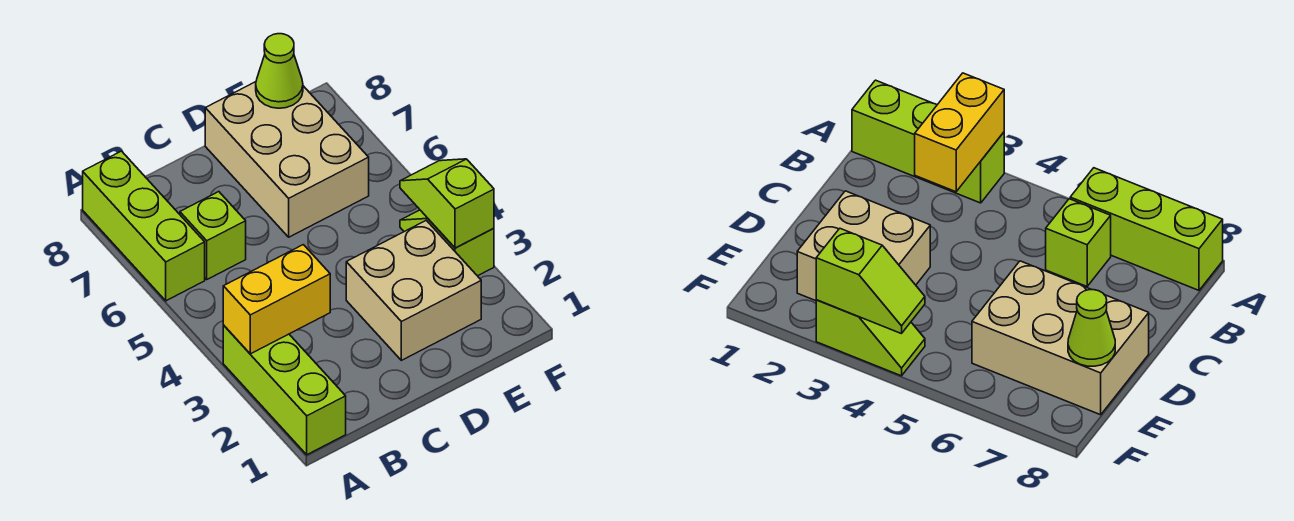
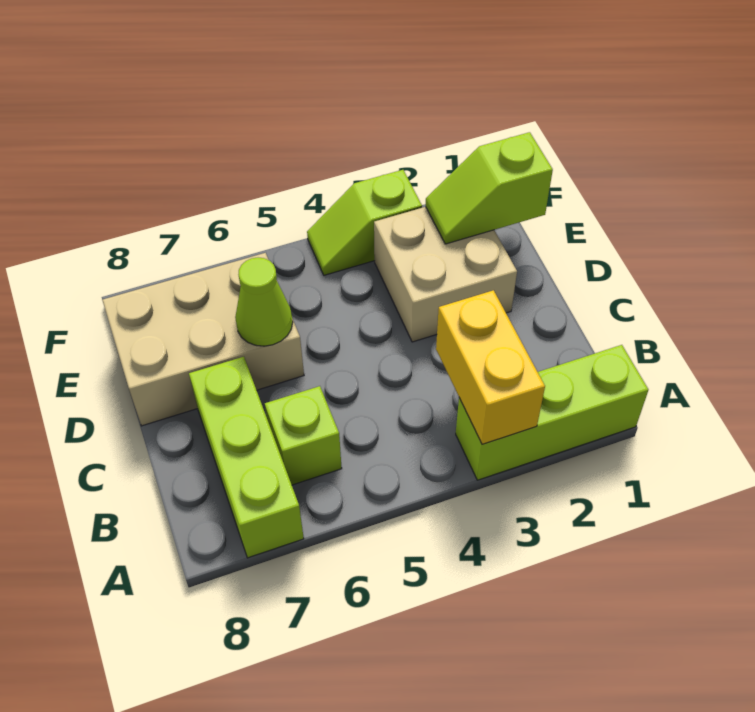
lime brick A6:A8 level 1 -> lime brick A7:C7 level 1
lime cone E8 level 2 -> lime cone D6 level 2
lime slope F3:F4 level 2 top 3 -> lime slope E1:E2 level 2 top 1

